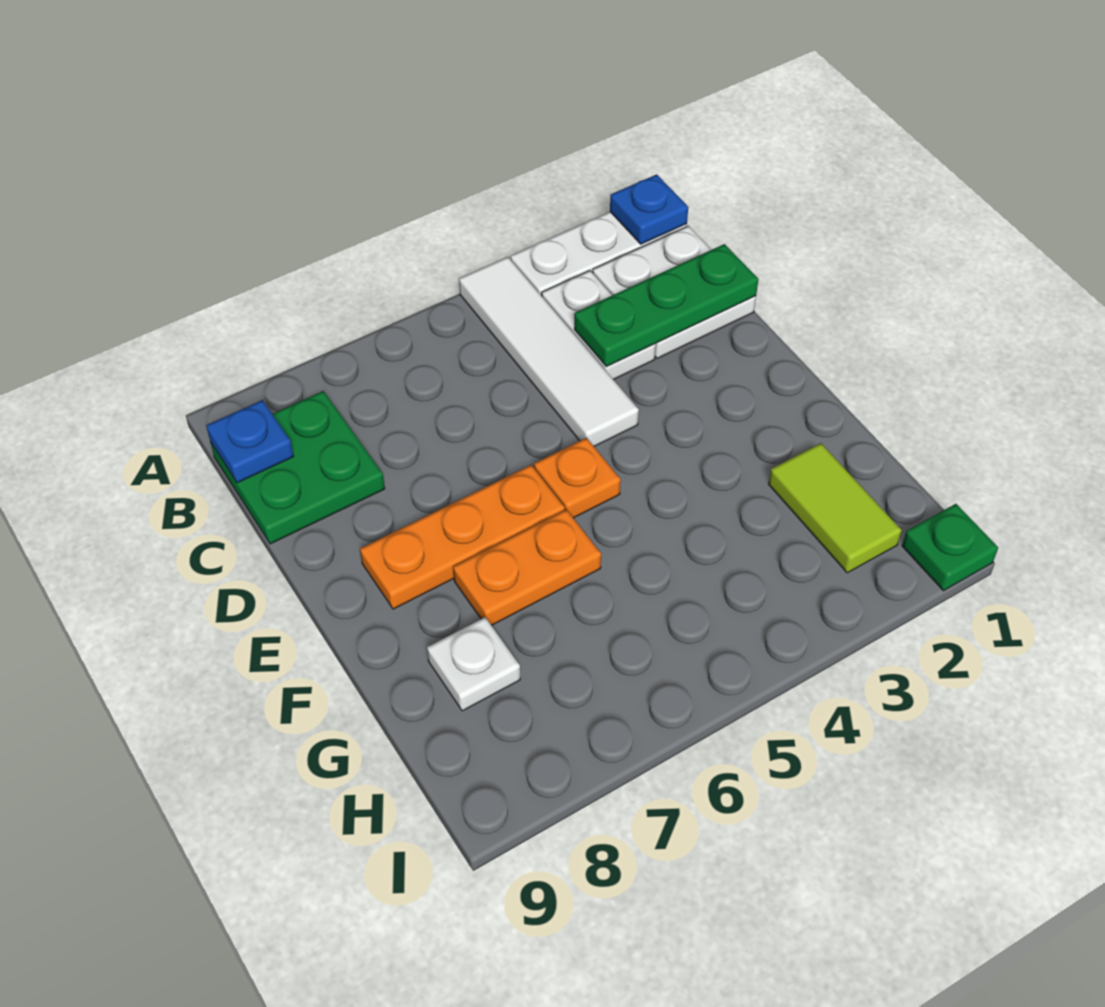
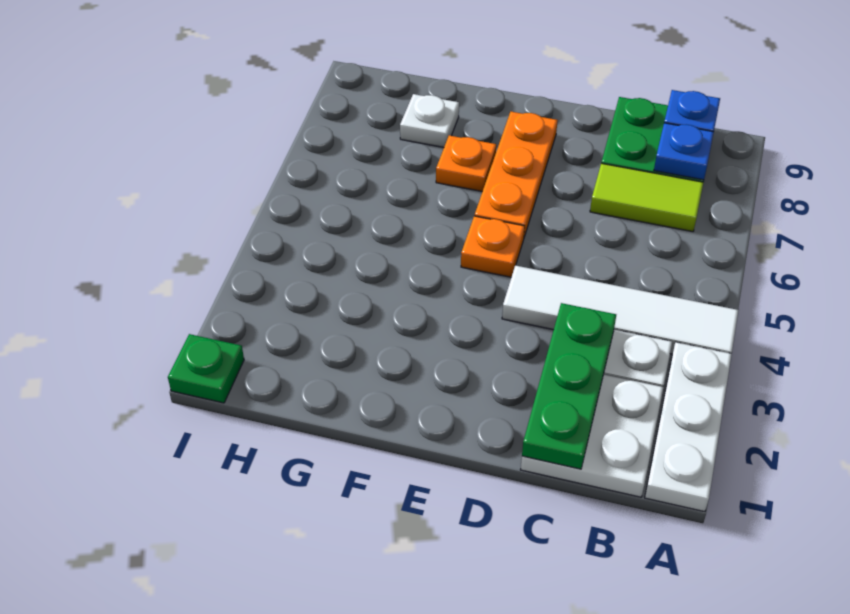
blue plate A1 level 2 -> blue plate B8 level 2
orange plate F6:F7 level 1 -> orange plate F7 level 1
lime tile G2:H2 level 1 -> lime tile B7:C7 level 1

